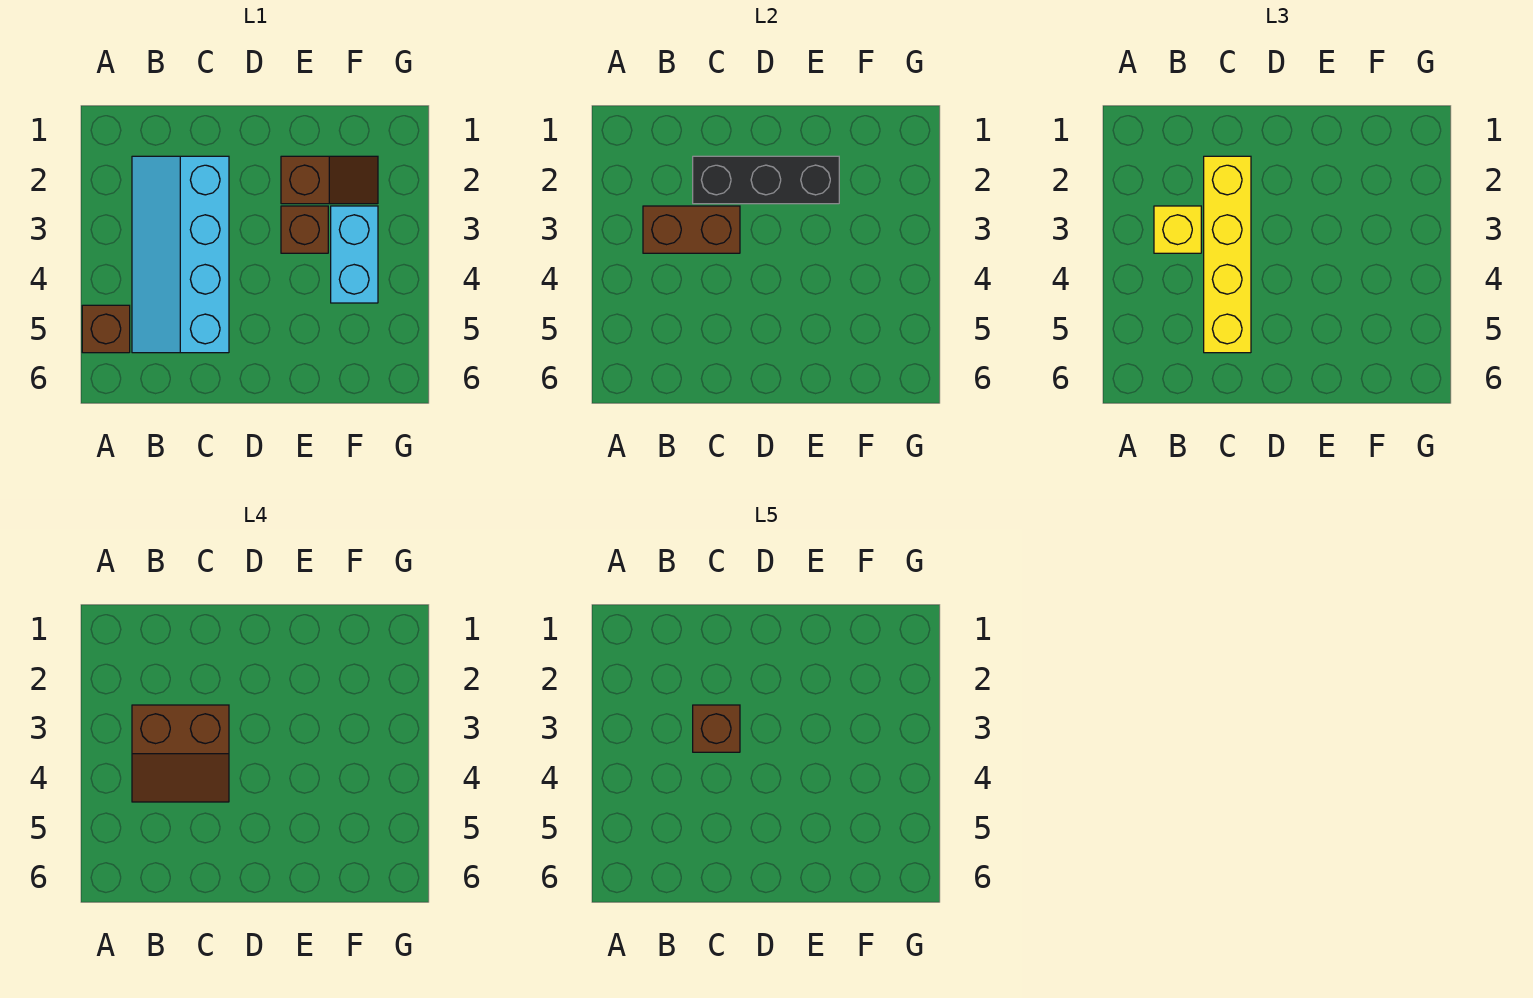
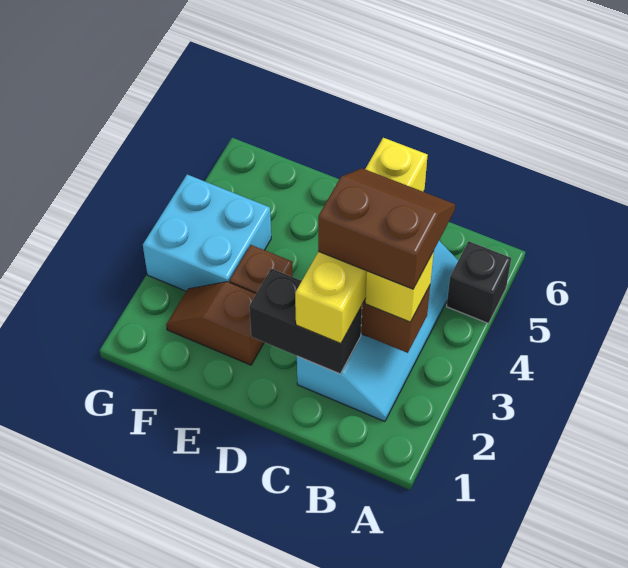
brown brick A5 level 1 -> black brick A5 level 1
black brick C2:E2 level 2 -> black brick C2:D2 level 2
brown brick C3 level 5 -> none
cyan brick F3:F4 level 1 -> cyan brick F3:G4 level 1

